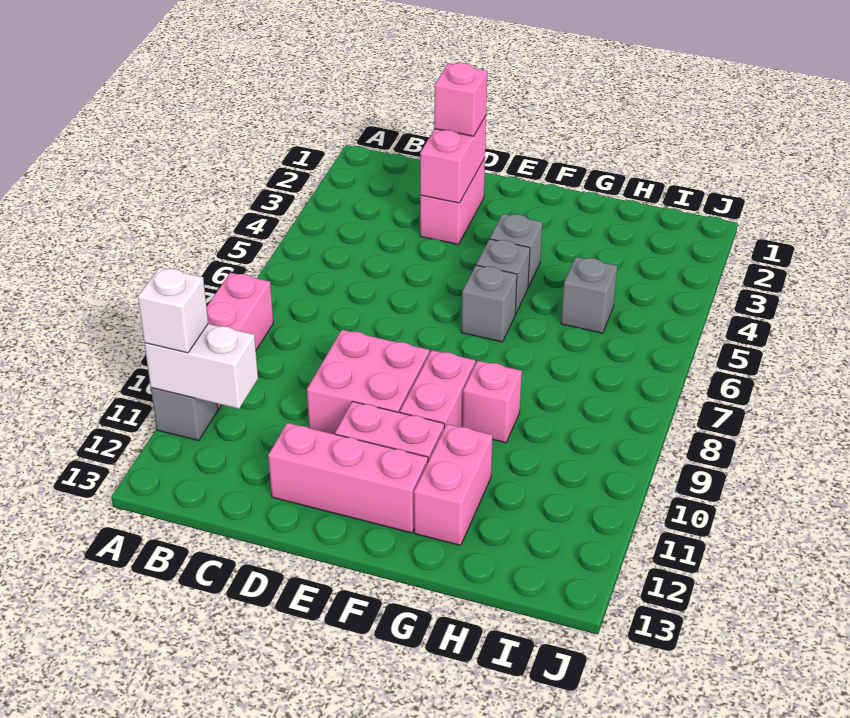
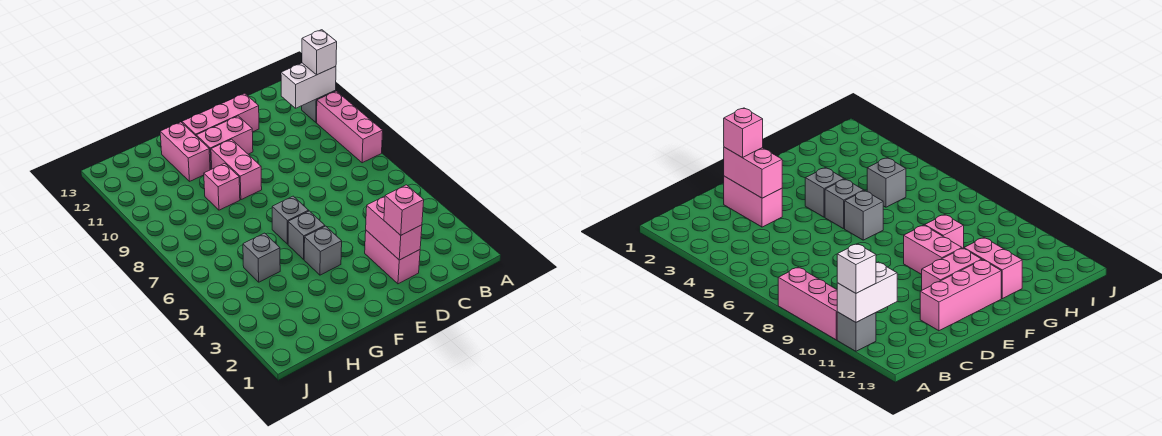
pink brick D9:E10 level 1 -> none

